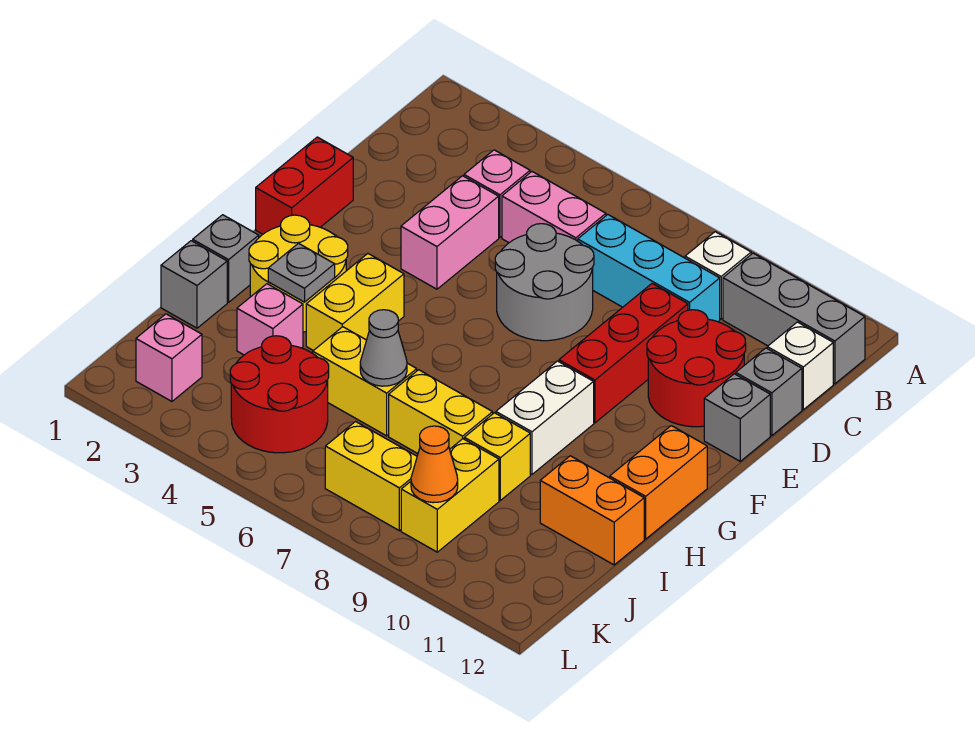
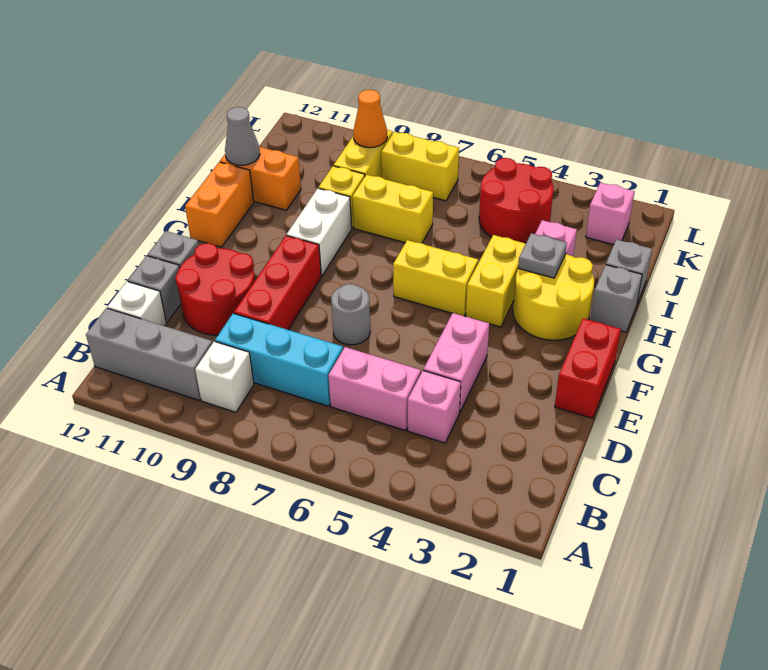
grey round brick D6:E7 level 1 -> grey round brick E7 level 1
yellow brick I5:I6 level 1 -> yellow brick G5:G6 level 1
grey cone I6 level 2 -> grey cone I12 level 2

